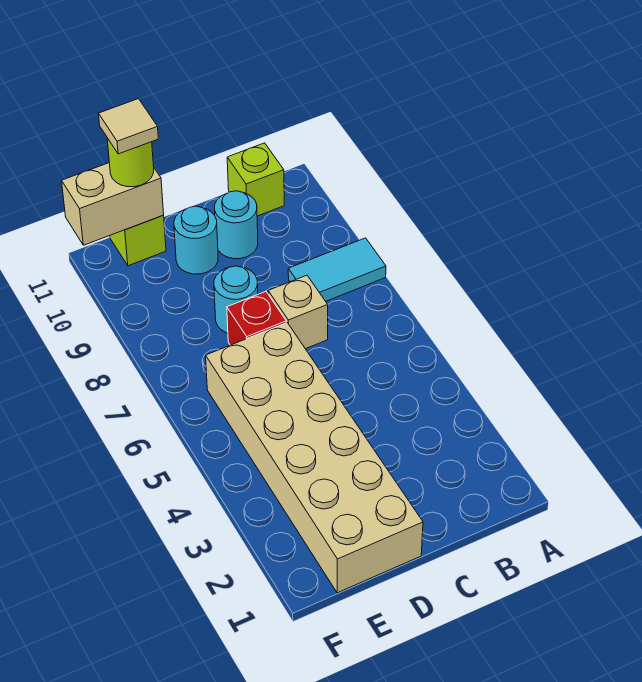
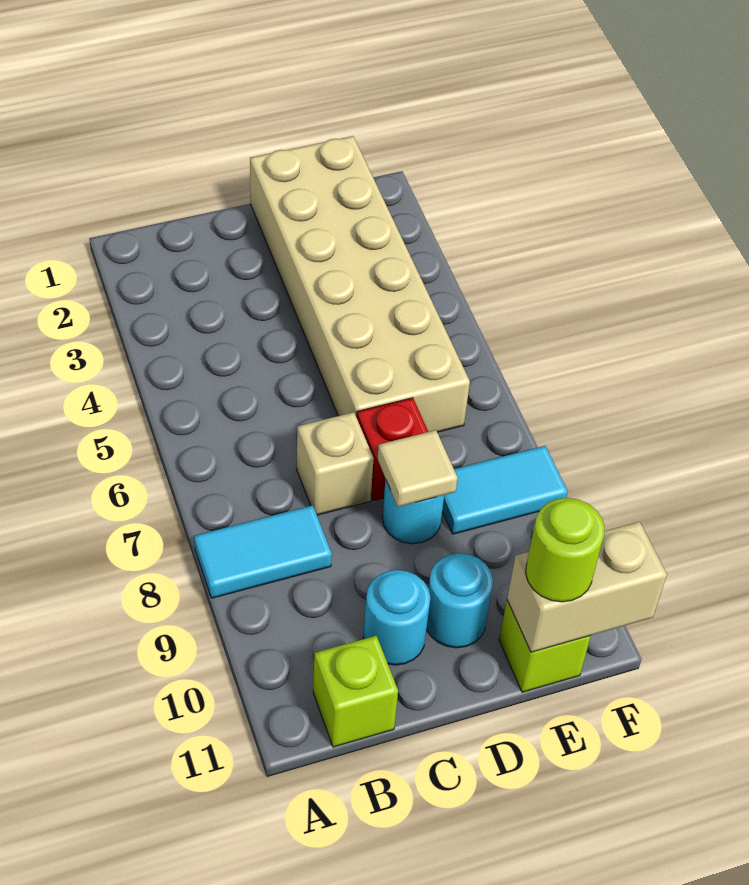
none -> cyan tile E8:F8 level 1
tan tile E11 level 4 -> tan tile D8 level 2

